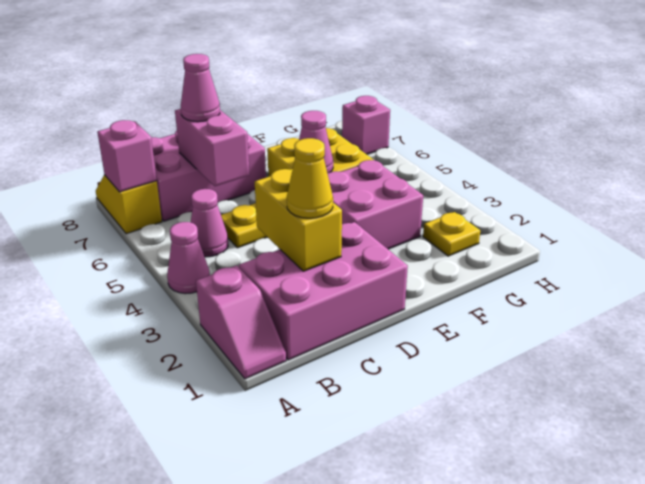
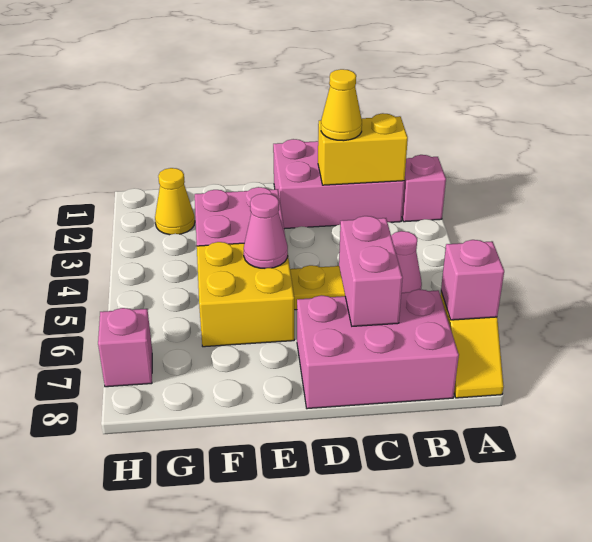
pink cone A4 level 1 -> none
yellow brick C2:C3 level 2 -> yellow brick B2:C2 level 2
pink cone C7 level 3 -> none
yellow plate G2 level 1 -> yellow cone G2 level 1

